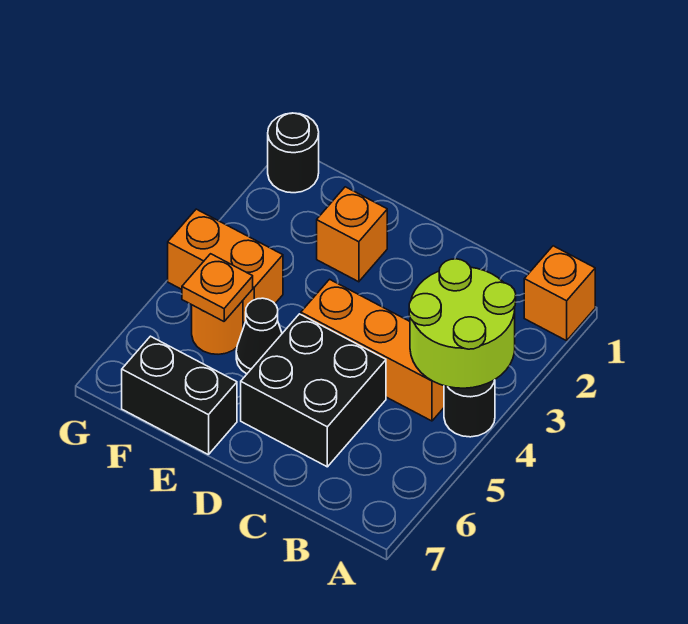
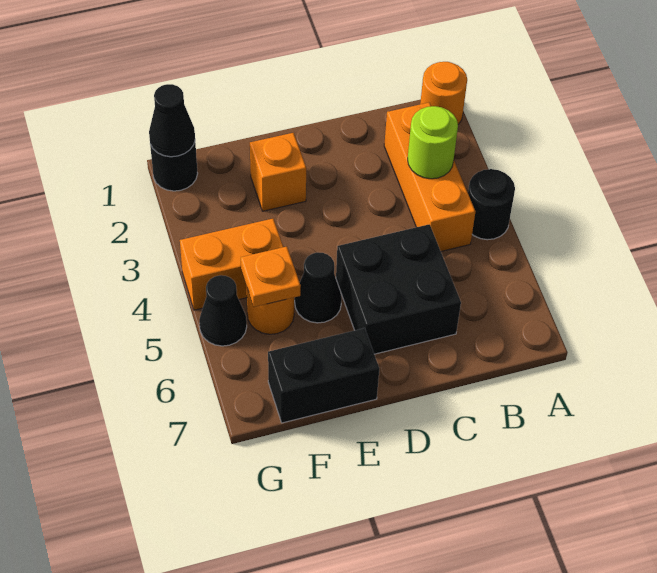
orange brick A1 level 1 -> orange round brick A1 level 1
lime round brick A3:B4 level 2 -> lime round brick B3 level 2
orange brick B4:D4 level 1 -> orange brick B2:B4 level 1
none -> black cone G1 level 2
none -> black cone G5 level 1

